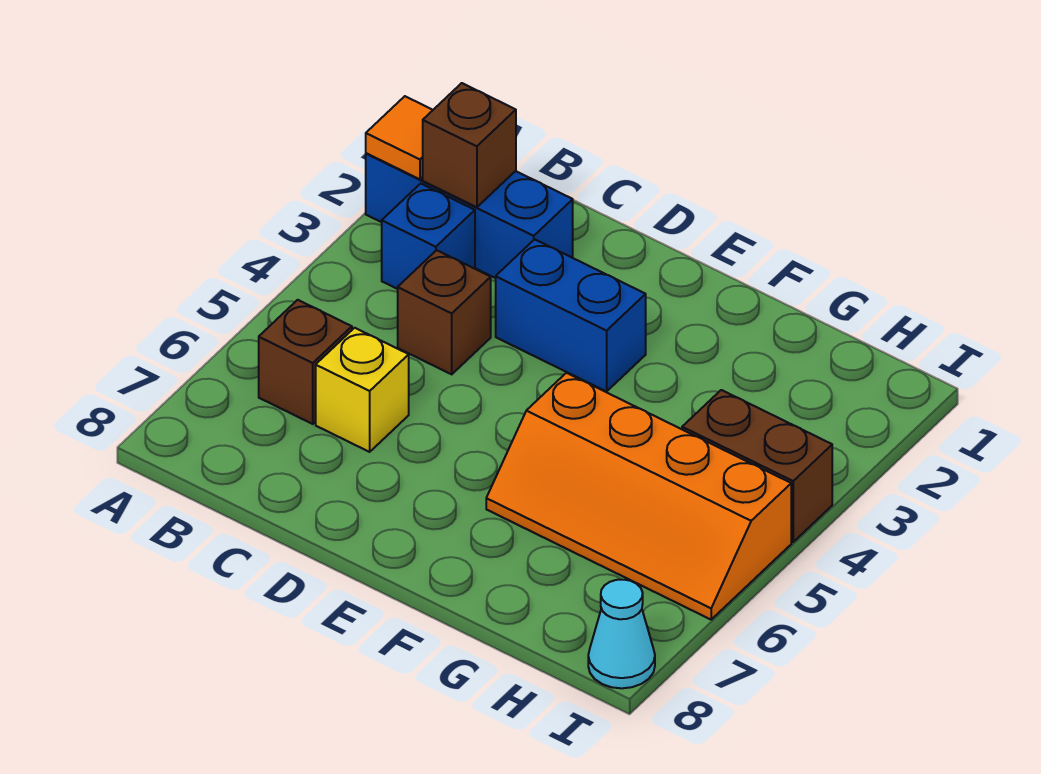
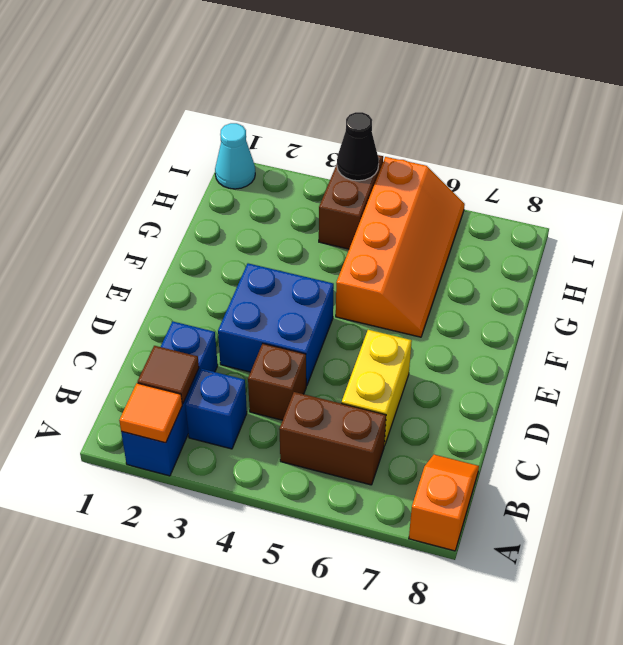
none -> orange slope A8:B8 level 1 top A
brown brick B2 level 2 -> brown tile B2 level 2
brown brick B6 level 1 -> brown brick B5:B6 level 1
yellow brick C6 level 1 -> yellow brick C6:D6 level 1
blue brick D3:E3 level 1 -> blue brick D3:E4 level 1
none -> black cone I4 level 2
cyan cone I8 level 1 -> cyan cone I1 level 1

